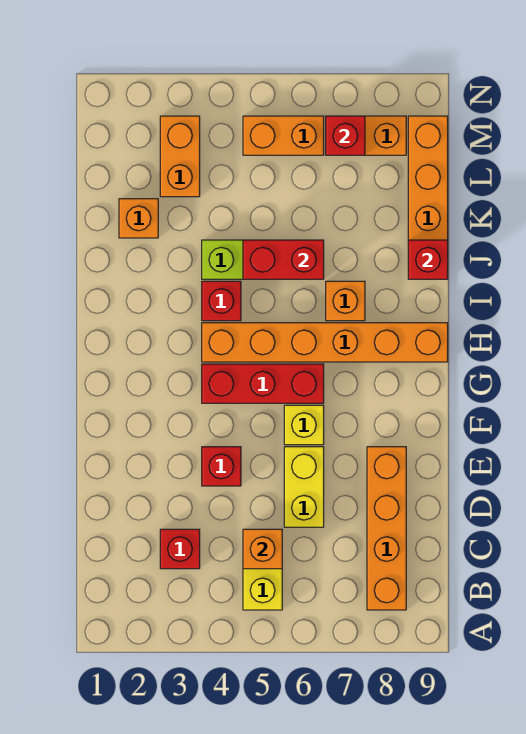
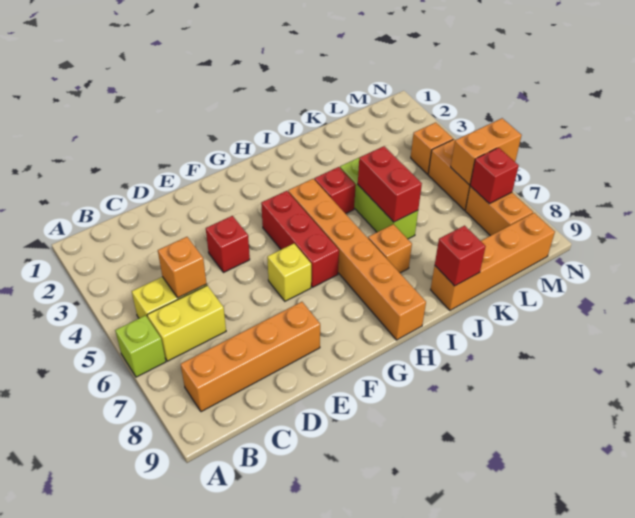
none -> lime brick A6 level 1
red brick C3 level 1 -> none
yellow brick D6:E6 level 1 -> yellow brick B6:C6 level 1
orange brick K2 level 1 -> orange brick M4 level 1
orange brick L3:M3 level 1 -> orange brick M6:N6 level 2

